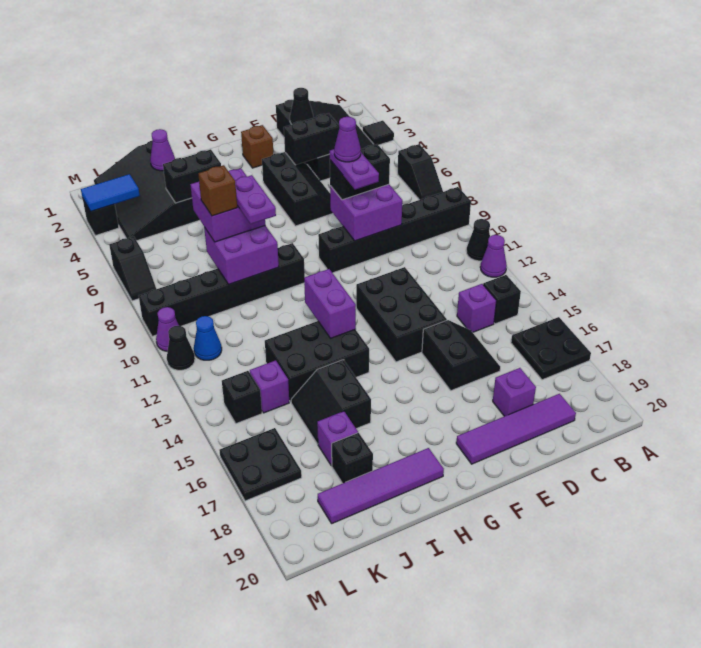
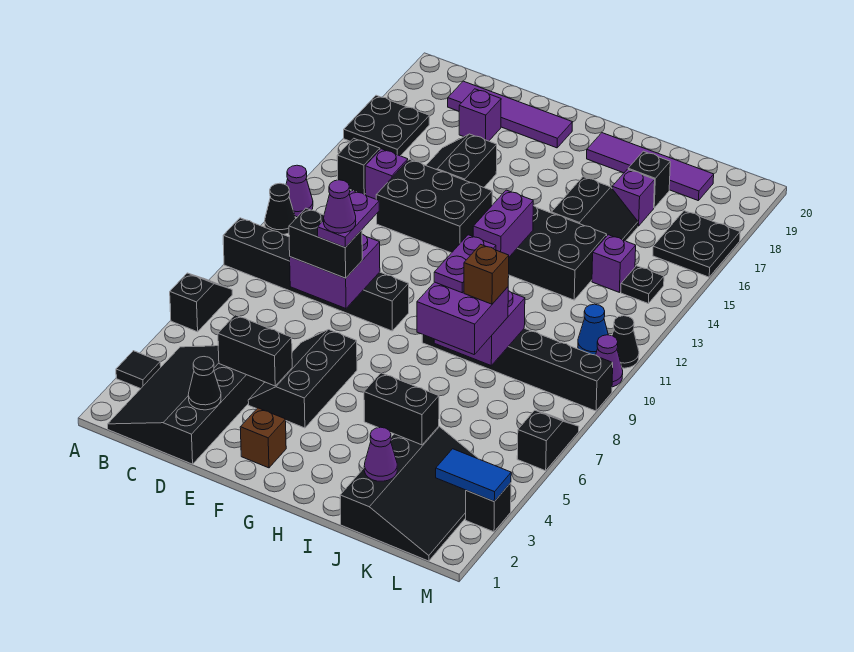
black brick E12:F14 level 1 -> black brick D13:F14 level 1
black brick L14 level 1 -> black plate L14 level 1

